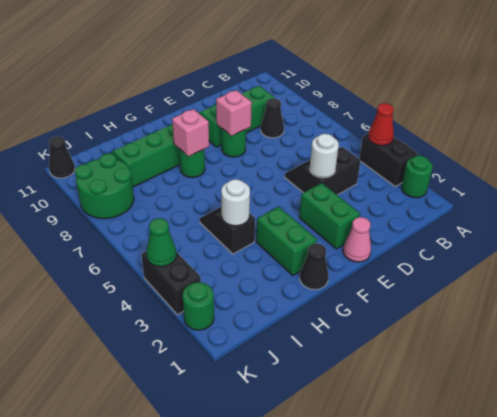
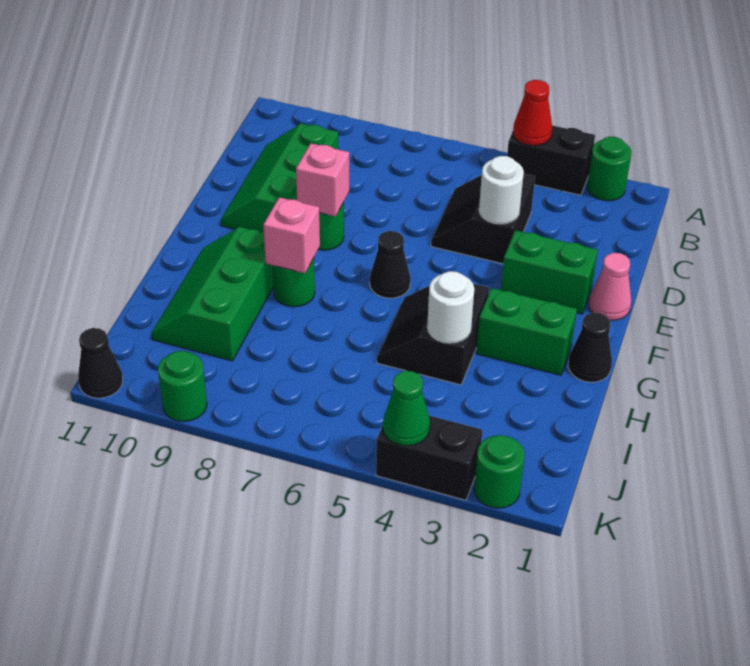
black cone C8 level 1 -> black cone F6 level 1
black slope H4:H5 level 1 top 4 -> black slope G4:H5 level 1 top 4
green round brick J8:K9 level 1 -> green round brick K9 level 1

